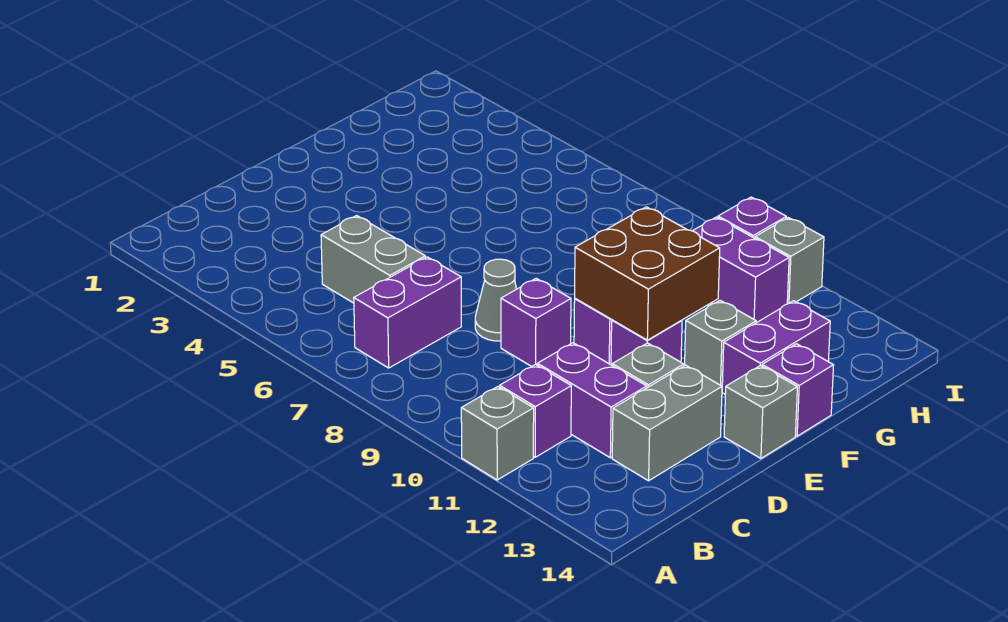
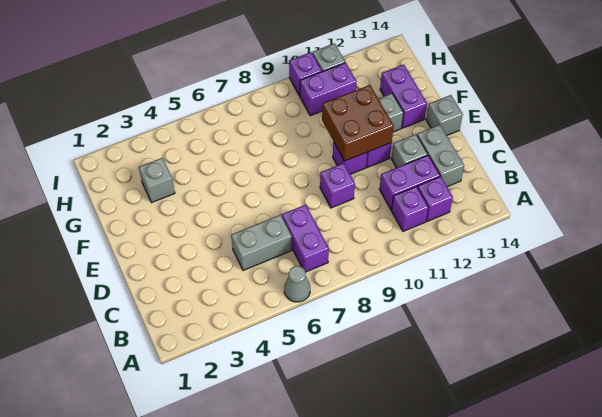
grey brick A11 level 1 -> grey brick G3 level 1
grey cone D8 level 1 -> grey cone A6 level 1
purple brick F14 level 1 -> purple brick B12 level 1

